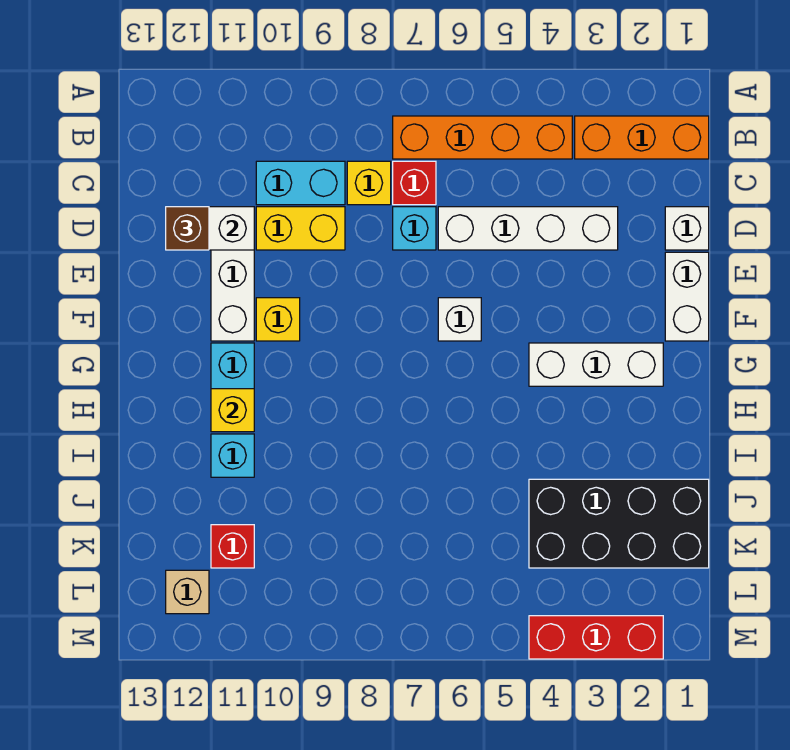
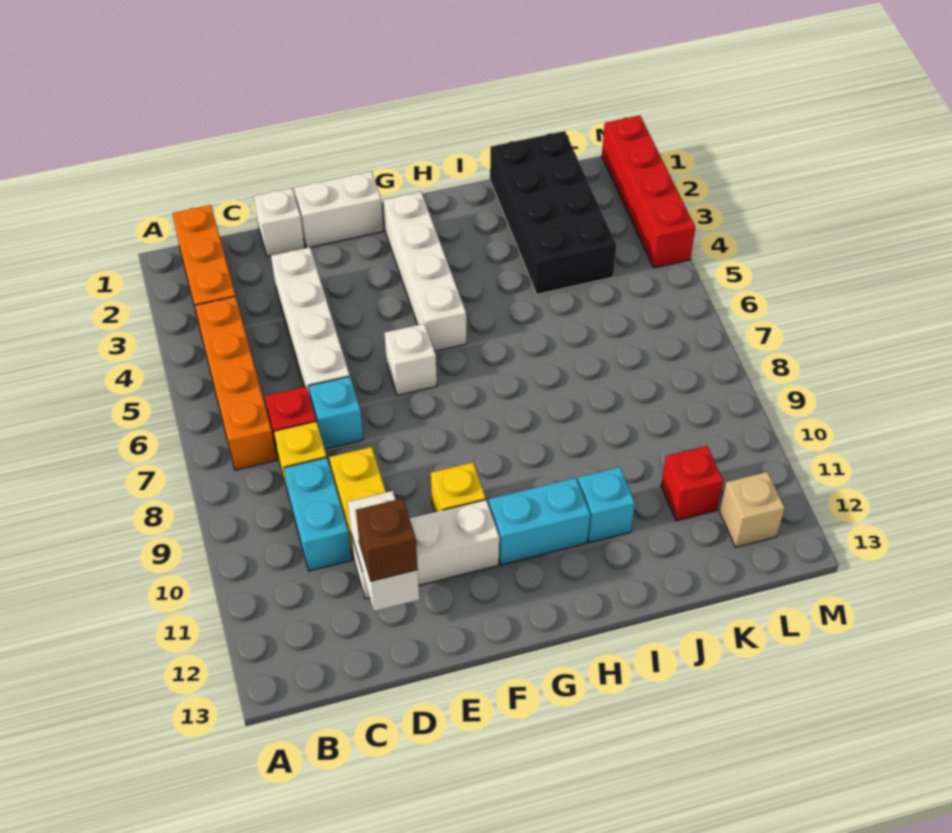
white brick G2:G4 level 1 -> white brick G2:G5 level 1
yellow brick H11 level 2 -> none
red brick M2:M4 level 1 -> red brick M1:M4 level 1

